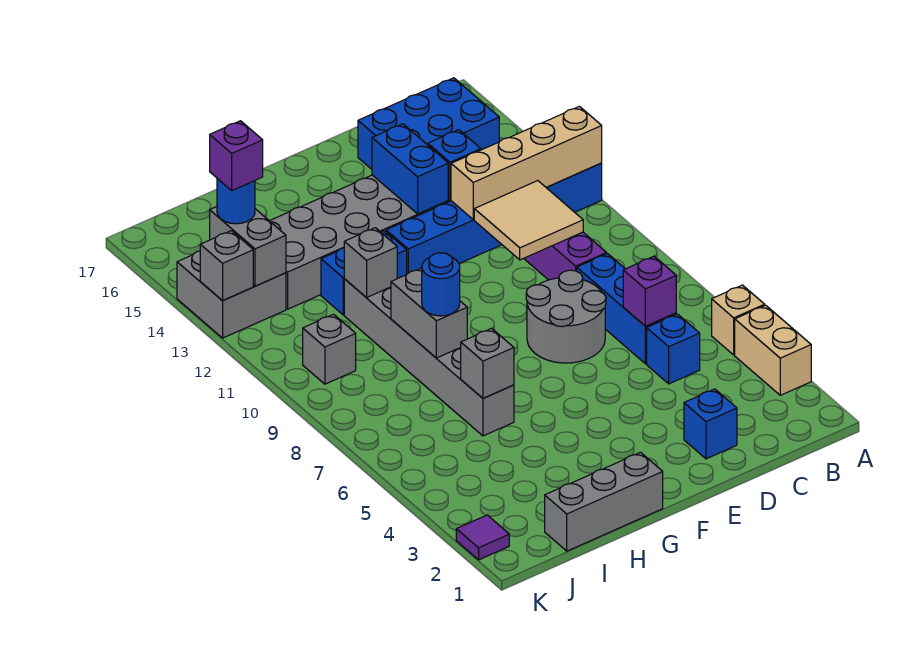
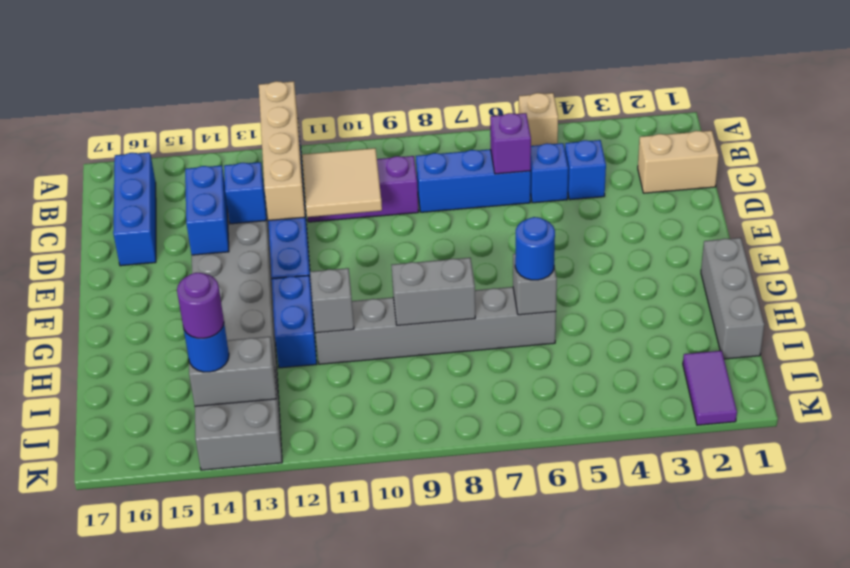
tan brick A3:A4 level 1 -> tan brick C1:C2 level 1
blue brick B15:D16 level 1 -> blue brick B16:D16 level 1
blue brick D2 level 1 -> blue brick C4 level 1
grey round brick D7:E8 level 1 -> none
blue brick E13:E14 level 2 -> blue brick D14:E14 level 2
blue round brick H8 level 3 -> blue round brick H6 level 3
grey brick J10 level 1 -> none
purple brick J14 level 4 -> purple round brick J14 level 4
purple tile K2 level 1 -> purple tile J2:K2 level 1
grey brick K13 level 2 -> none

